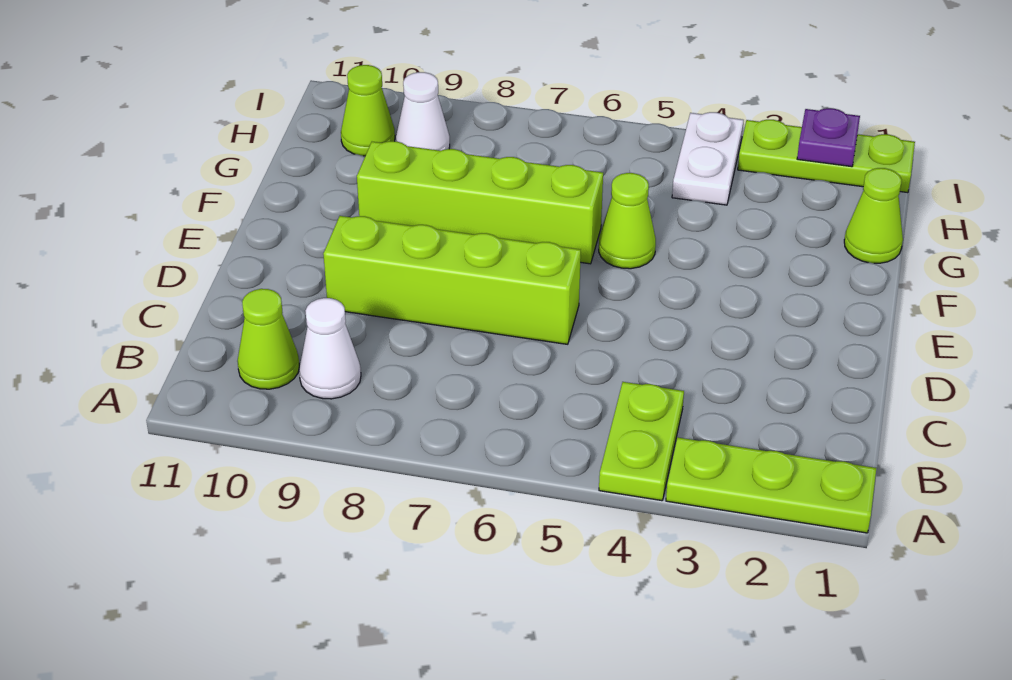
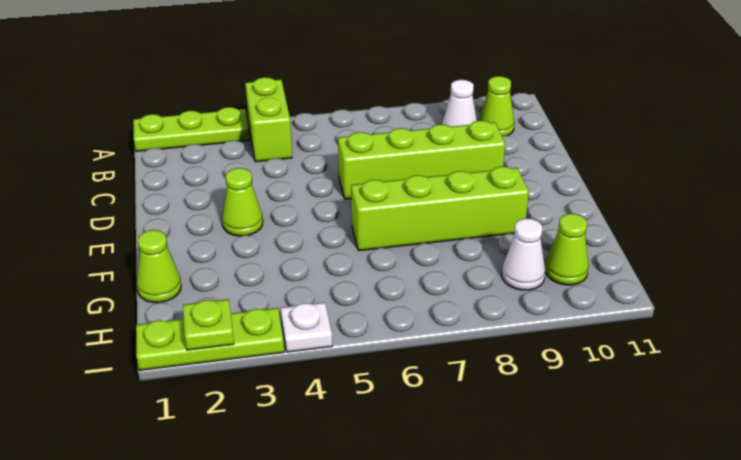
lime plate A4:B4 level 1 -> lime brick A4:B4 level 1
lime cone F5 level 1 -> lime cone E3 level 1
white plate H4:I4 level 1 -> white plate I4 level 1
purple plate I2 level 2 -> lime plate I2 level 2

